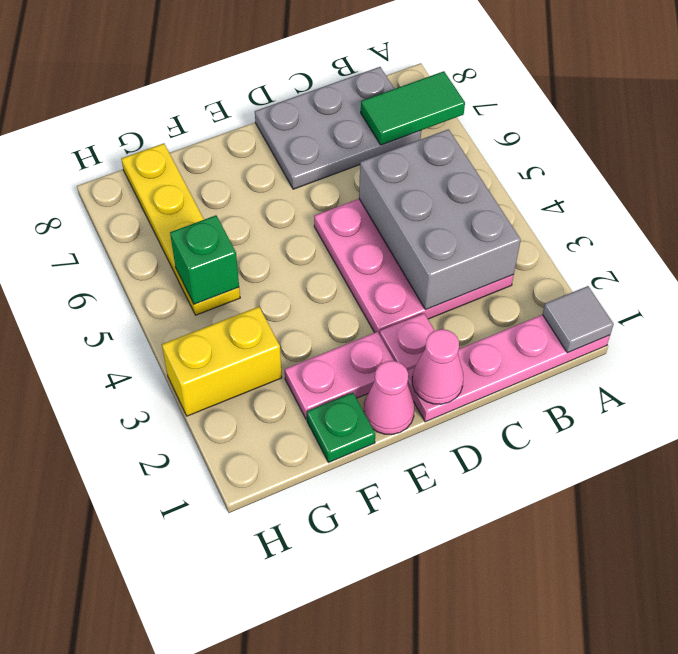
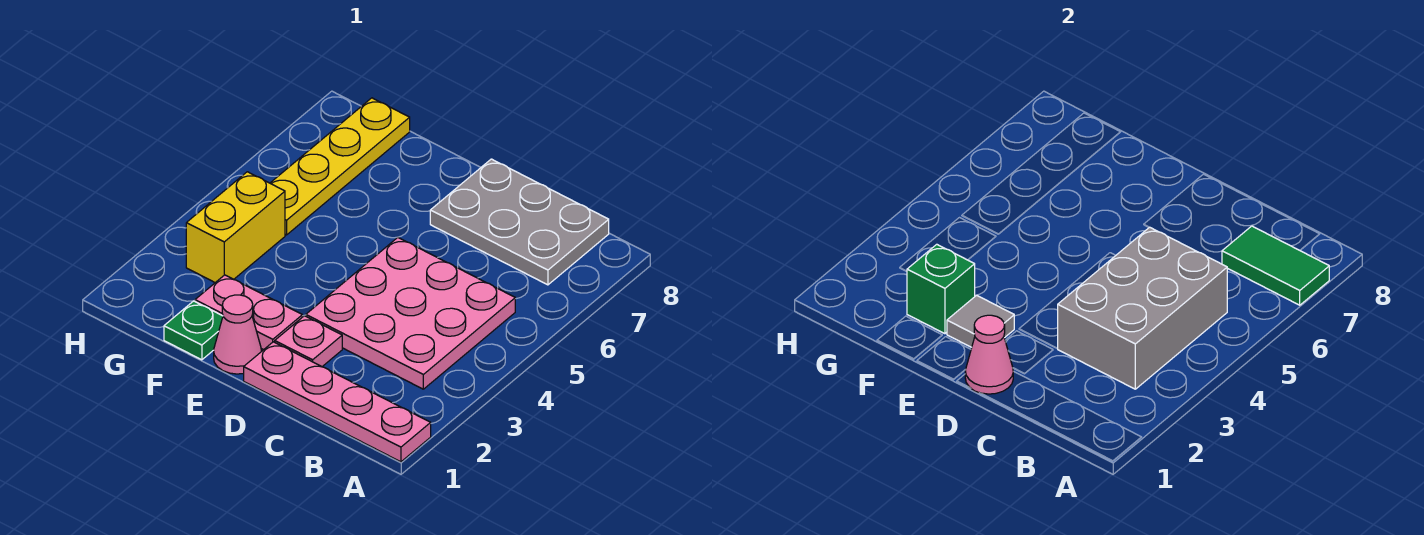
grey tile A1 level 2 -> grey tile E2 level 2
yellow brick G3:H3 level 1 -> yellow brick G3:G4 level 1
green brick G5 level 2 -> green brick F2 level 2

